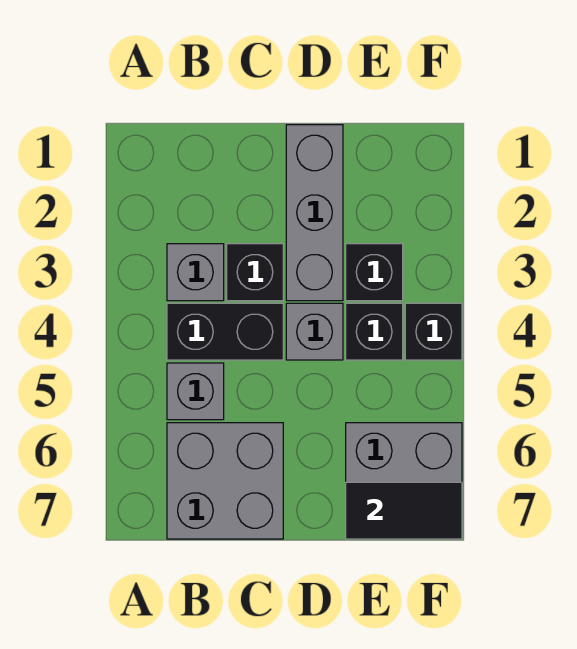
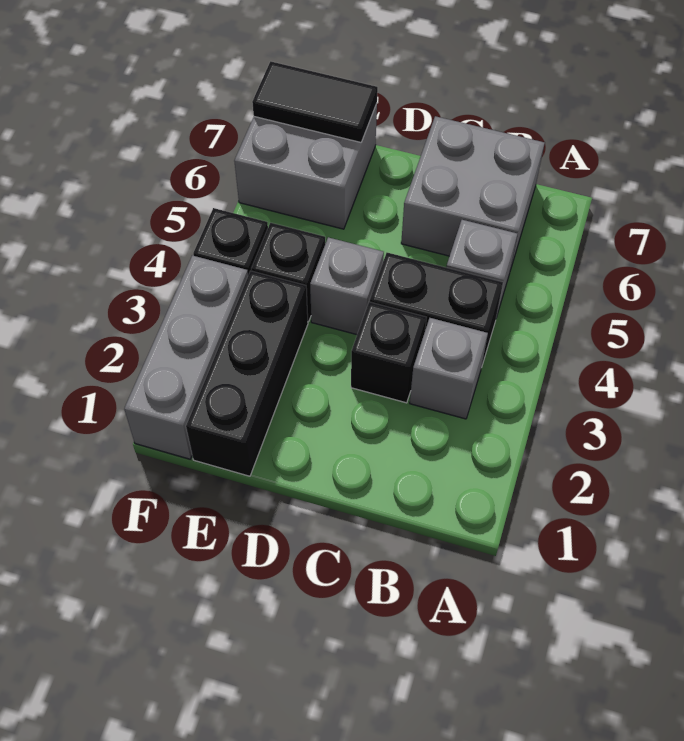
grey brick D1:D3 level 1 -> grey brick F1:F3 level 1
black brick E3 level 1 -> black brick E1:E3 level 1

